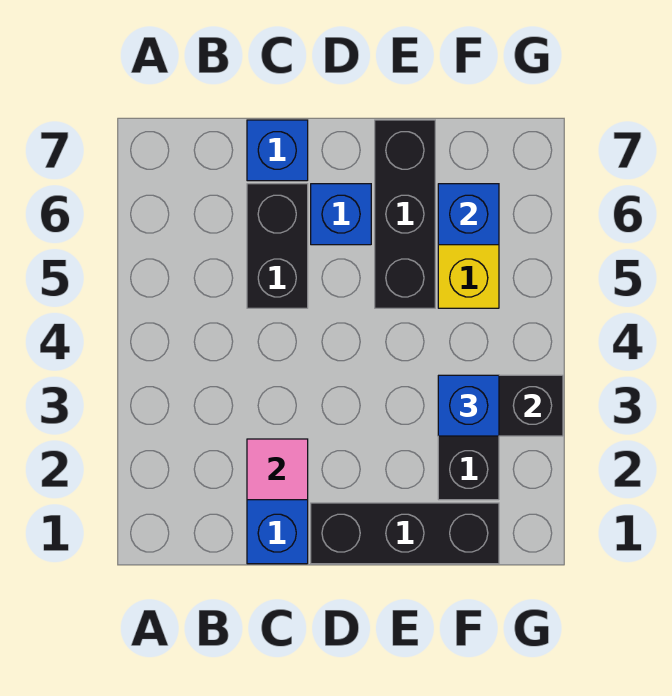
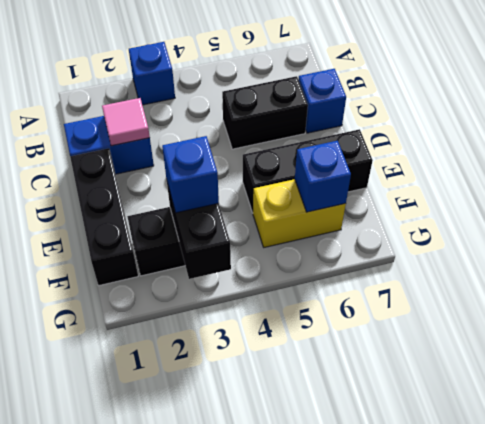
blue brick D6 level 1 -> blue brick A3 level 1

